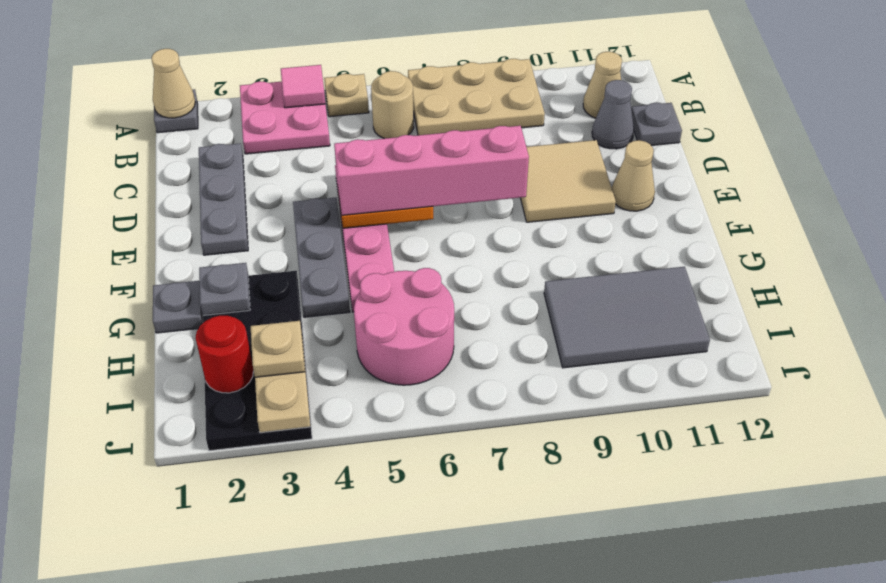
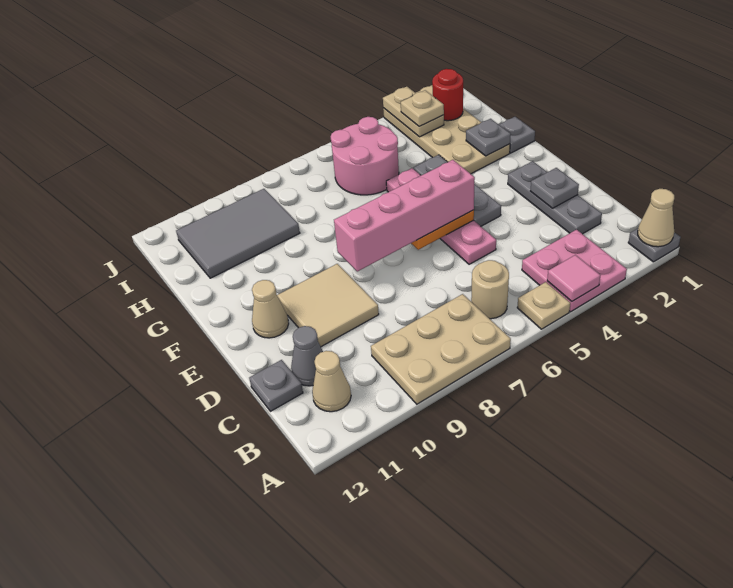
none -> grey plate D2 level 2
black plate G2:J3 level 1 -> tan plate G2:J3 level 1

